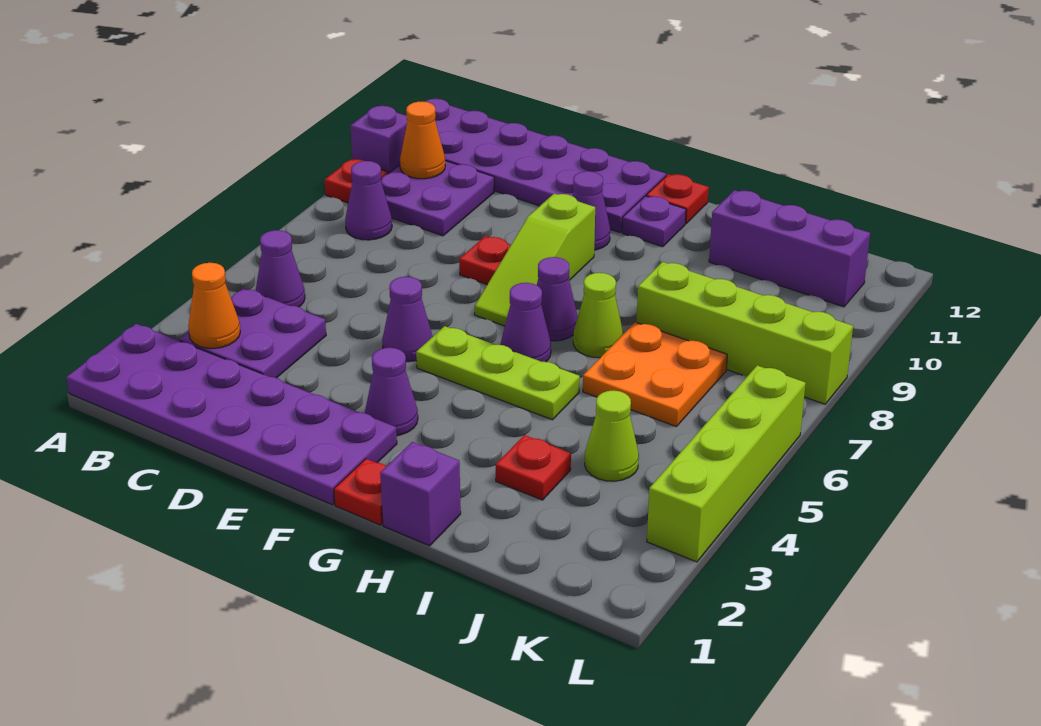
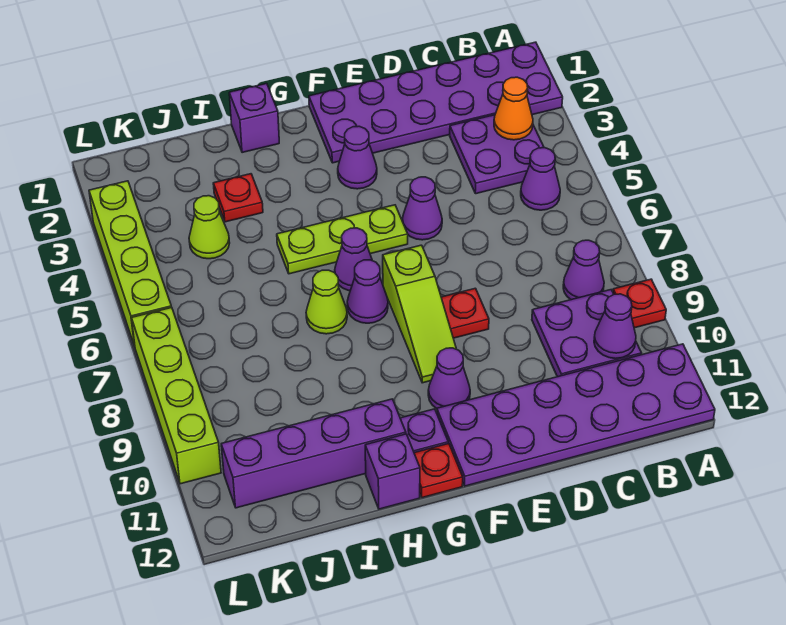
purple brick A10 level 1 -> purple brick H12 level 1
orange cone B10 level 2 -> purple cone B10 level 2
lime slope F7:F9 level 1 top 9 -> lime slope F7:F9 level 1 top 7
red plate G1 level 1 -> none
orange plate I6:J7 level 1 -> none
lime brick I8:L8 level 1 -> lime brick L7:L10 level 1
purple brick I11:K11 level 1 -> purple brick H11:K11 level 1

